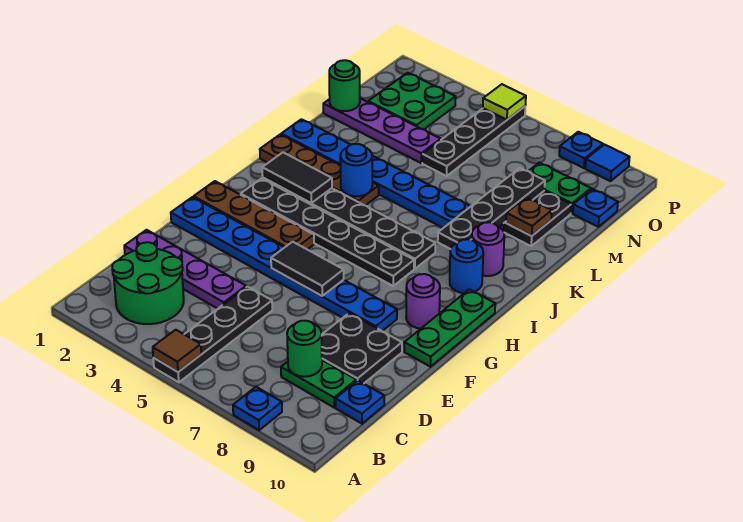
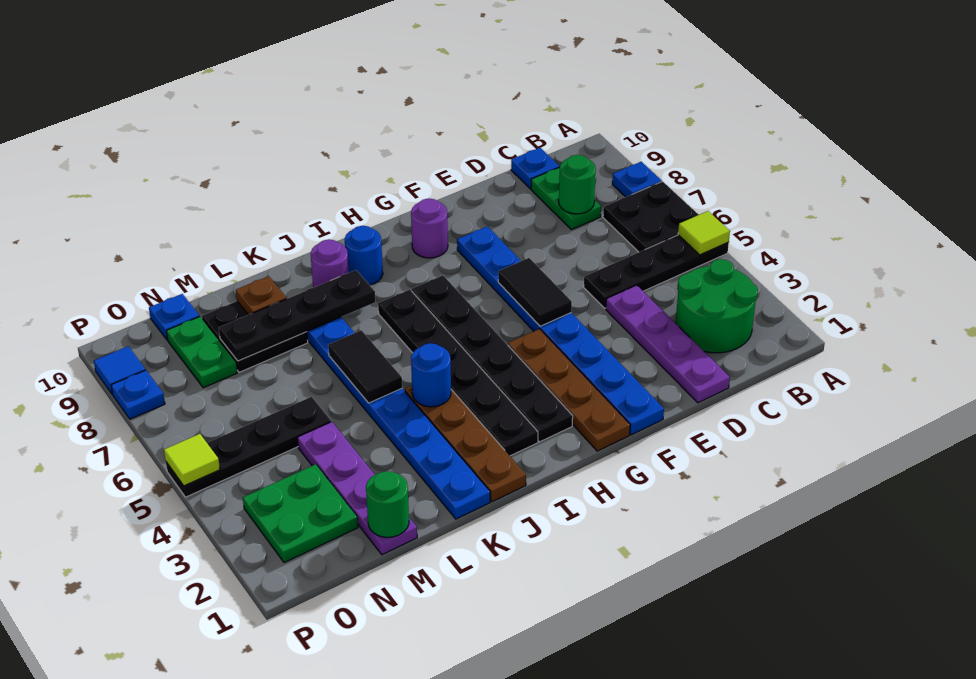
brown tile A5 level 2 -> lime tile A5 level 2
black plate D8:E9 level 1 -> black plate A6:B7 level 1
green plate F10:H10 level 1 -> none
black tile I2:I3 level 2 -> black tile K5:K6 level 2

